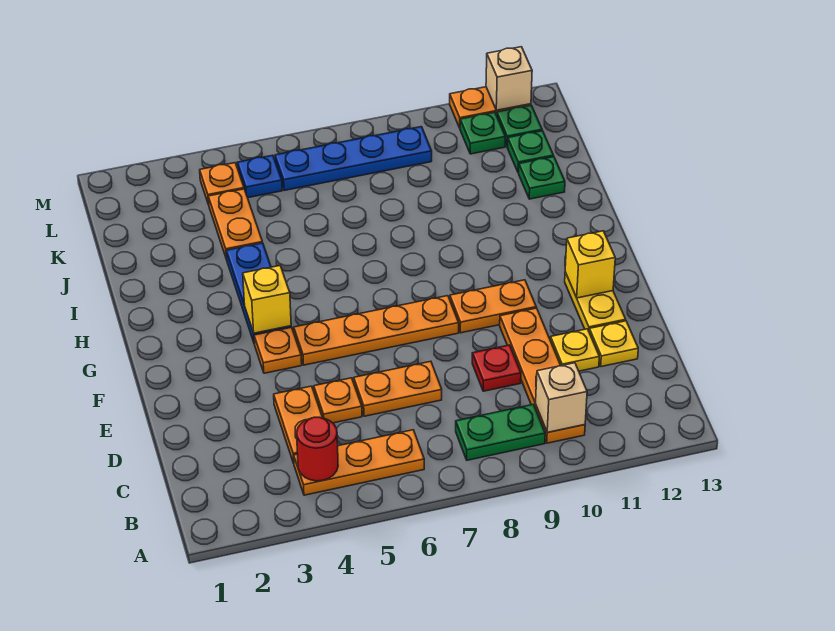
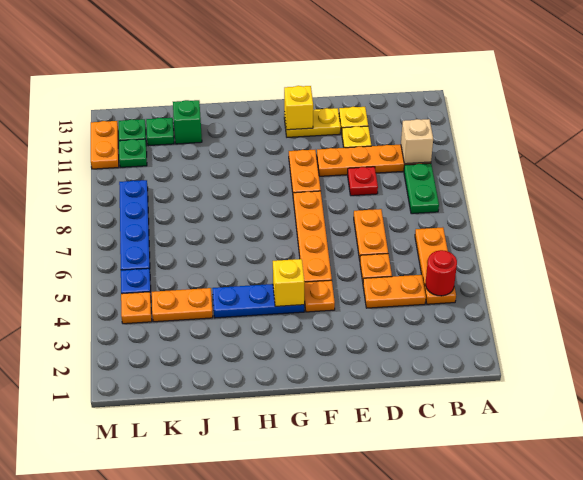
green plate J12 level 1 -> green brick J12 level 1
tan brick M12 level 2 -> none

